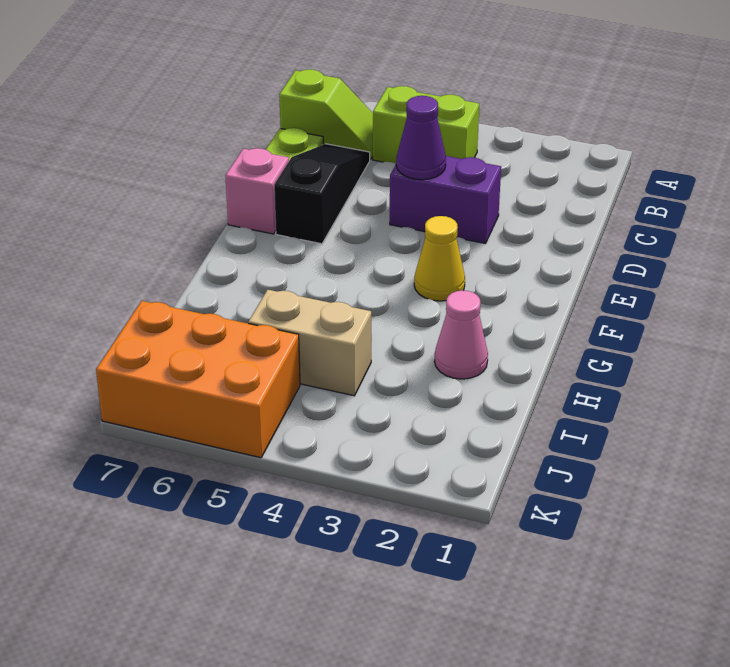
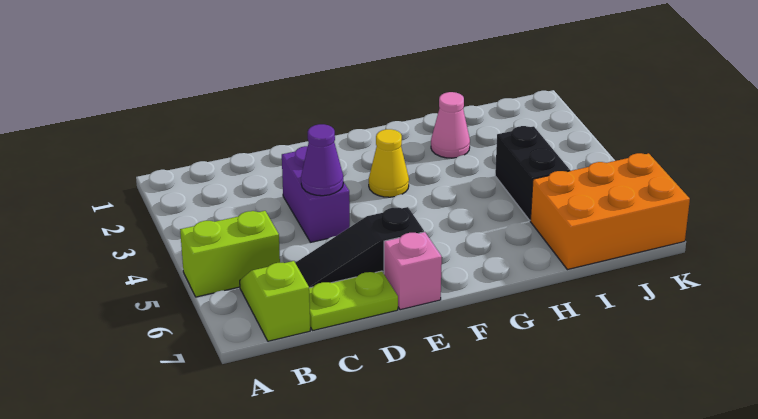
lime brick B4:B5 level 1 -> lime brick A5:B5 level 1
tan brick I4:I5 level 1 -> black brick I4:I5 level 1
orange brick J5:K7 level 1 -> orange brick I6:K7 level 1

